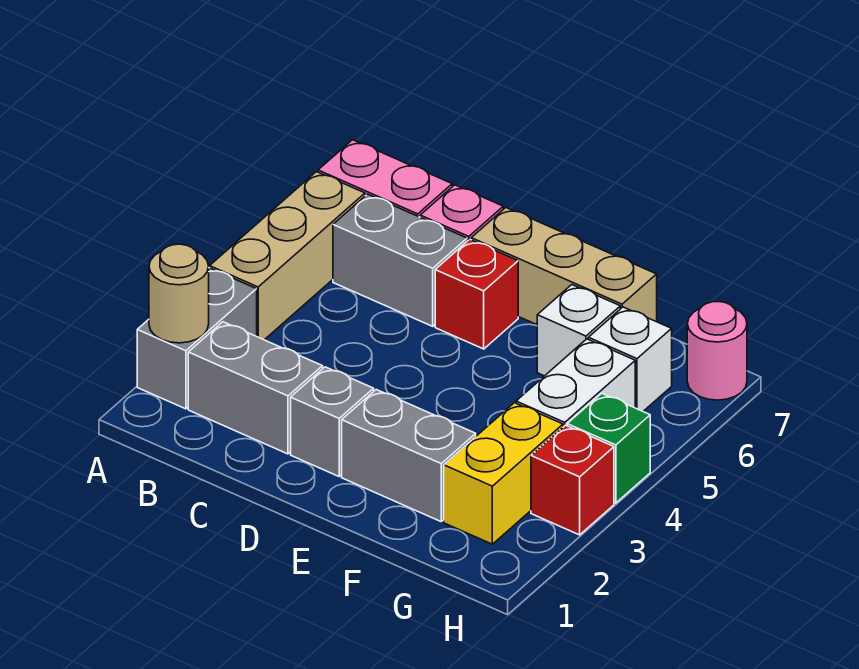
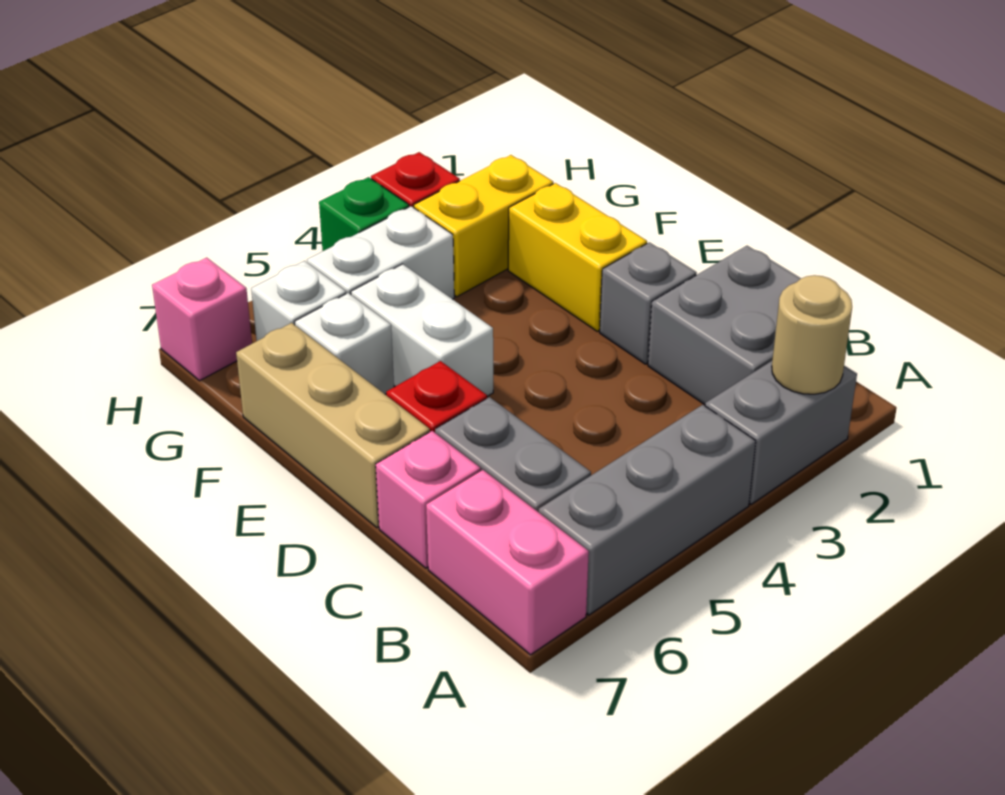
tan brick A4:A6 level 1 -> grey brick A4:A6 level 1
grey brick B2:C2 level 1 -> grey brick B1:C2 level 1
grey brick E2:F2 level 1 -> yellow brick E2:F2 level 1
none -> white brick E5:F5 level 1
pink round brick H7 level 1 -> pink brick H7 level 1

